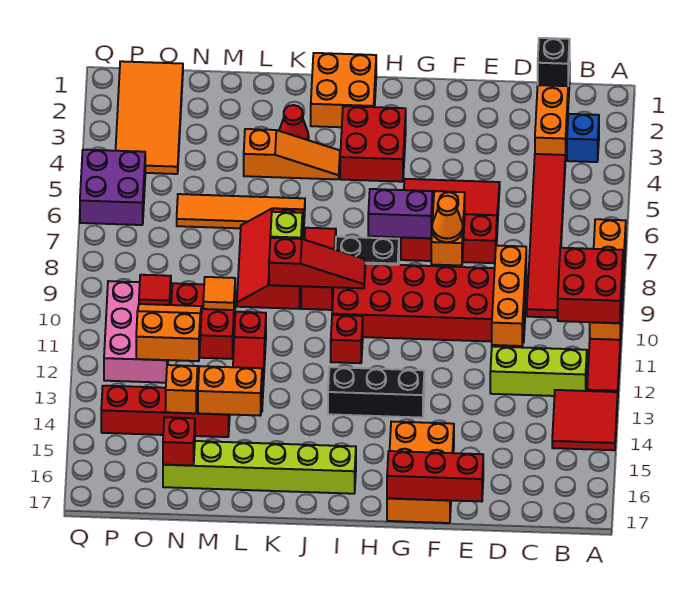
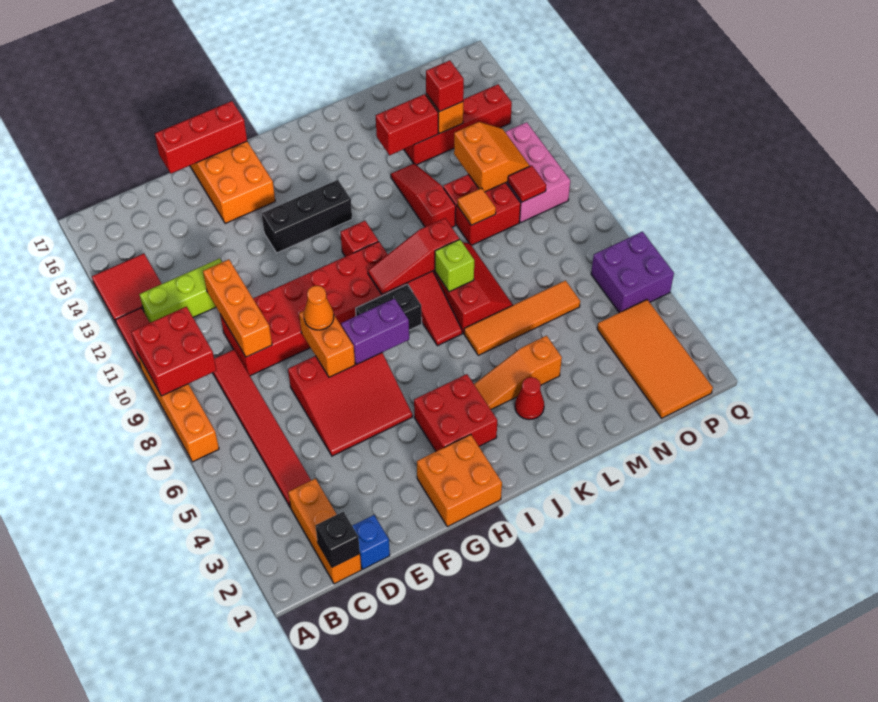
blue brick B3 level 1 -> blue brick D1 level 1
orange brick I1:J2 level 1 -> orange brick G1:H2 level 1
lime brick I16:N16 level 1 -> none
orange brick L14:M14 level 2 -> red brick L14:M14 level 2
orange slope N11:O12 level 2 top 12 -> orange slope N11:O12 level 2 top N
red brick N16 level 2 -> red brick N14 level 3

